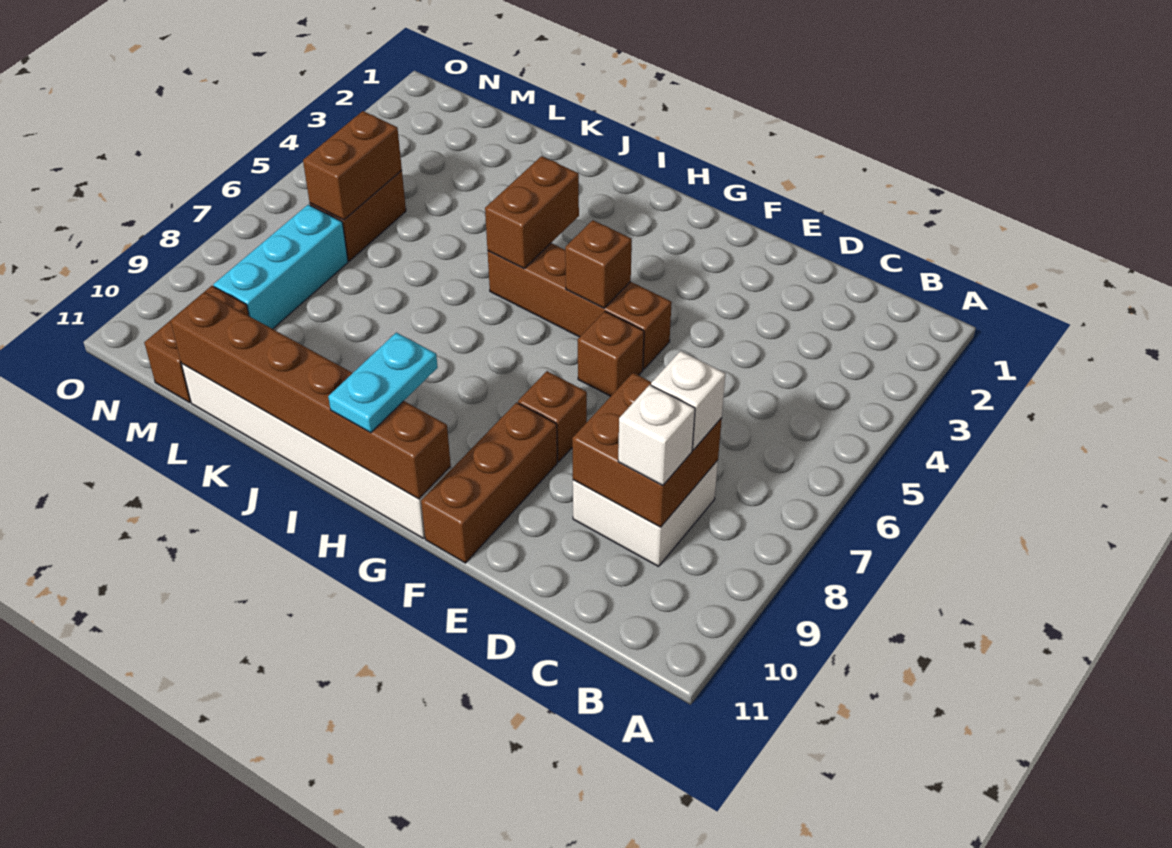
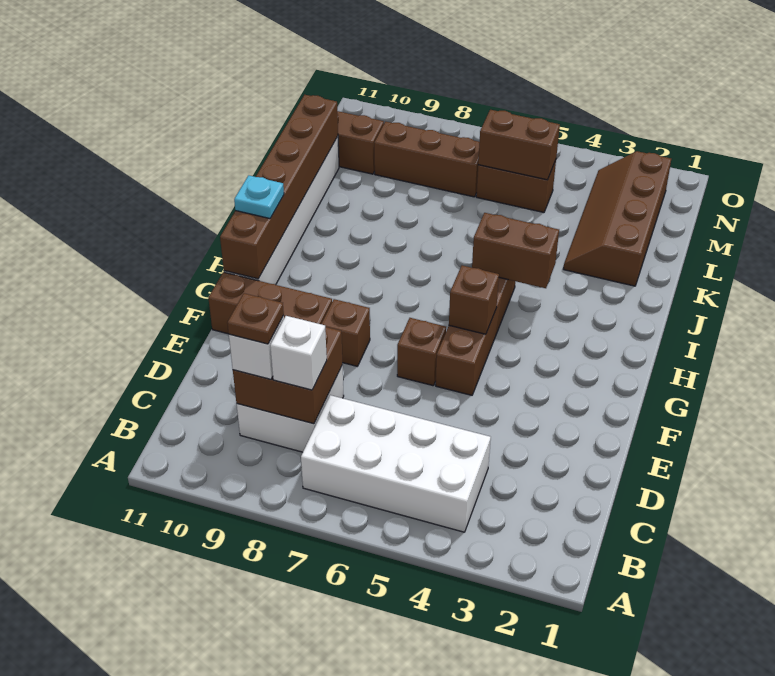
none -> white brick B4:C7 level 1
none -> brown plate C9 level 4
cyan plate H10:H11 level 3 -> cyan plate H11 level 3
none -> brown slope K2:N3 level 1 top 2
cyan brick M7:M9 level 1 -> brown brick M7:M9 level 1

